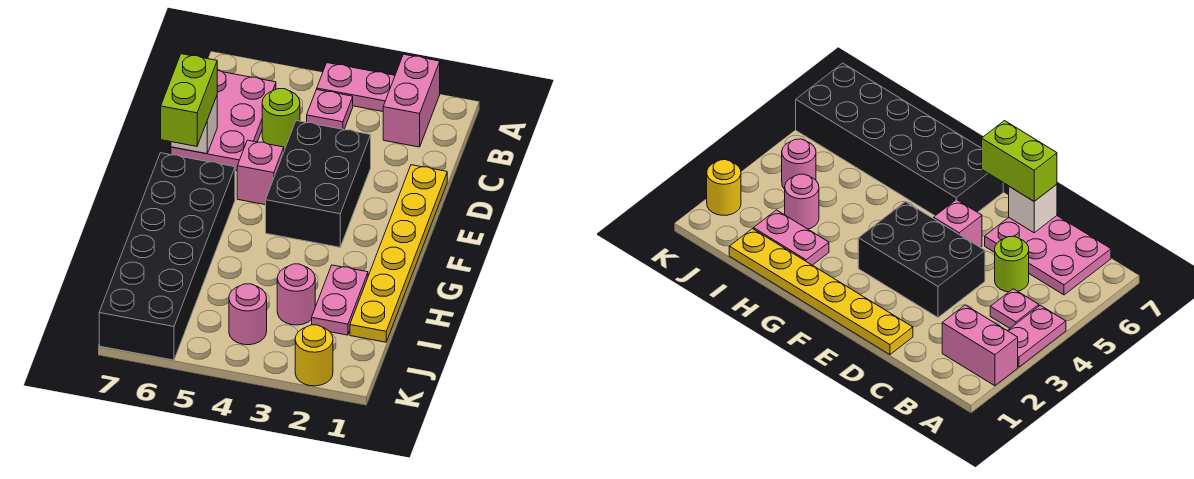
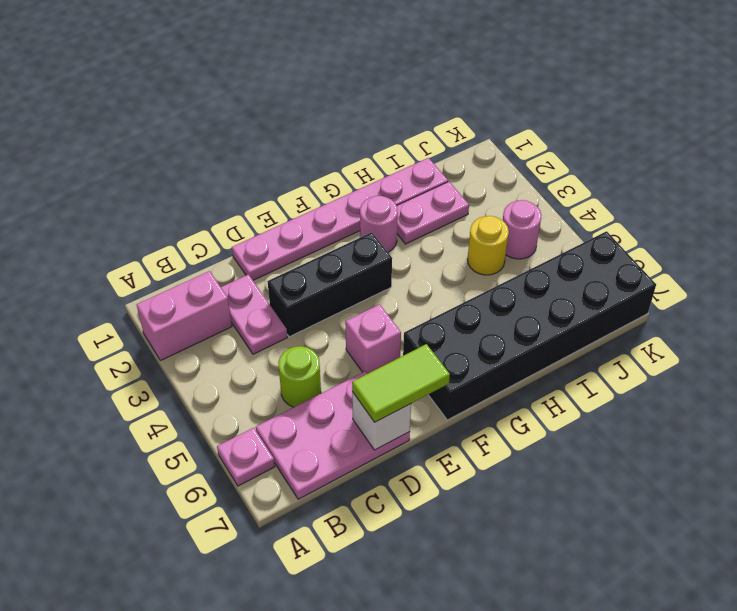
pink plate A3:A4 level 1 -> pink plate C2:C3 level 1
pink plate B4 level 1 -> pink plate A6 level 1
yellow plate D1:I1 level 1 -> pink plate D1:I1 level 1
black brick D3:F4 level 1 -> black brick D3:F3 level 1
lime brick D7:E7 level 3 -> lime tile D7:E7 level 3
pink round brick I3 level 1 -> pink round brick G2 level 1
yellow round brick K2 level 1 -> yellow round brick I4 level 1

